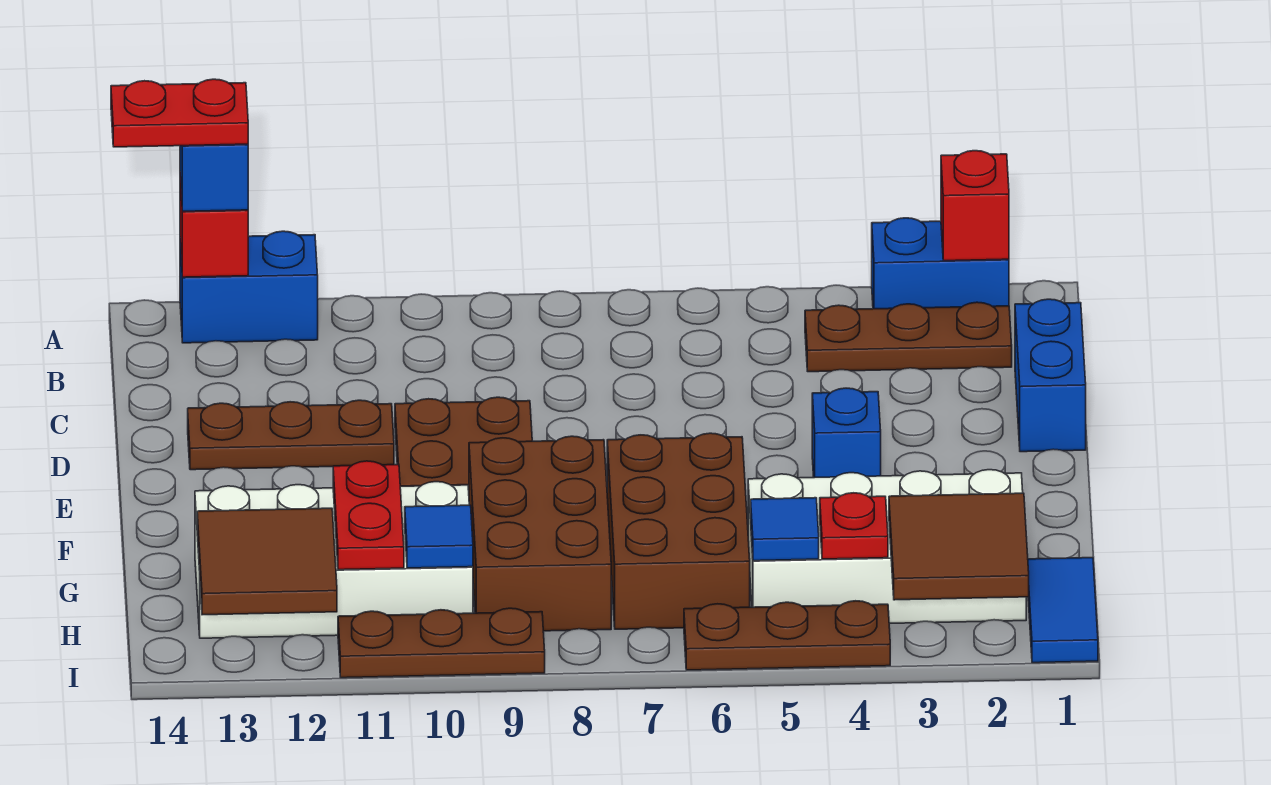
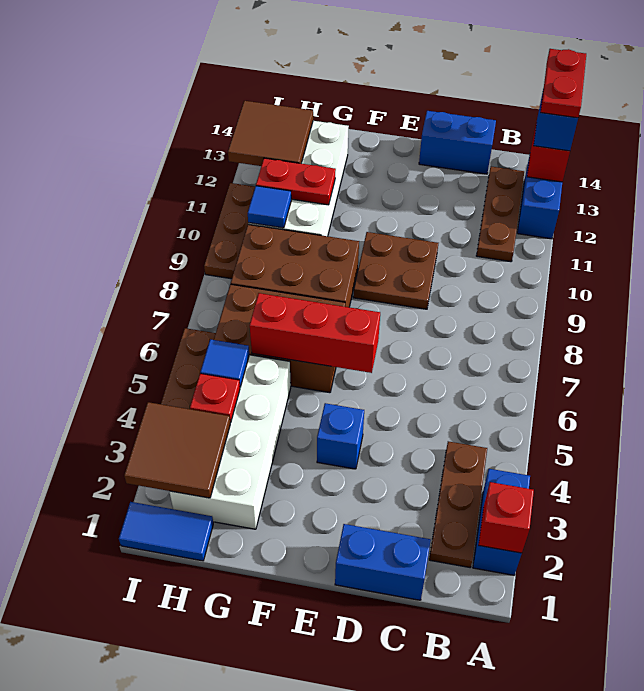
none -> blue brick C14:D14 level 1
brown plate D11:D13 level 1 -> brown plate B11:B13 level 1
none -> red brick E6:G6 level 2

